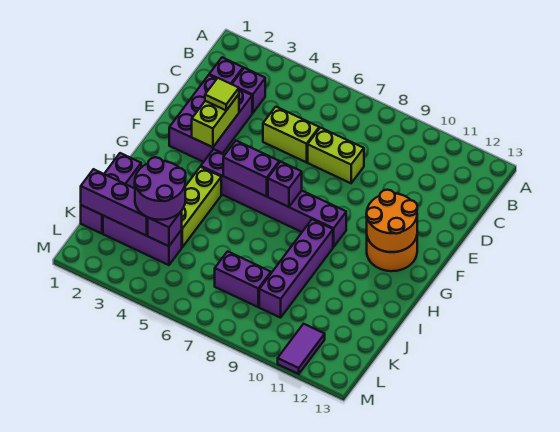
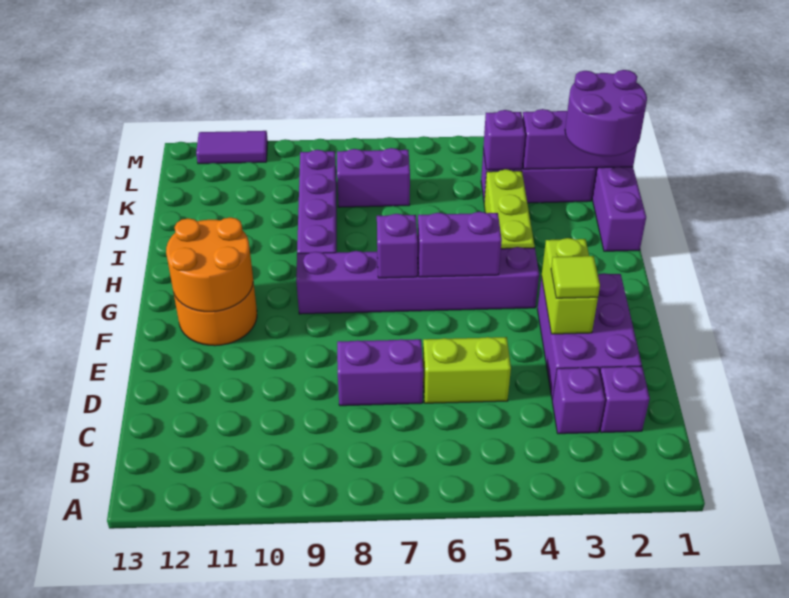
lime brick D7:D8 level 1 -> purple brick D7:D8 level 1
purple round brick J3:K4 level 3 -> purple round brick J1:K2 level 3
purple tile L11:M11 level 1 -> purple tile M11:M12 level 1

